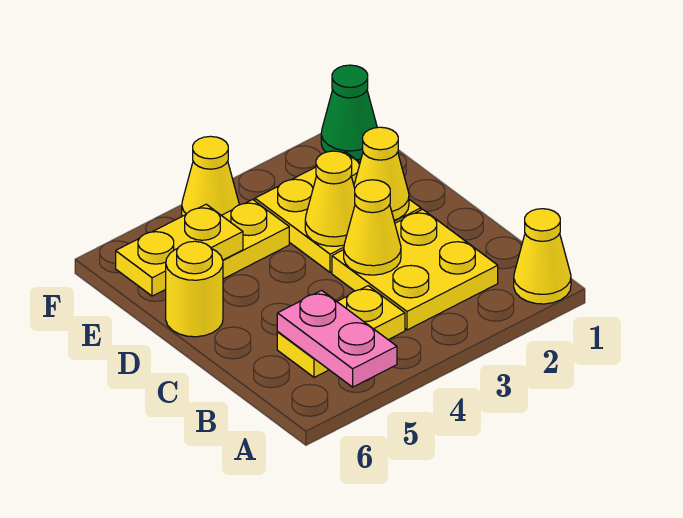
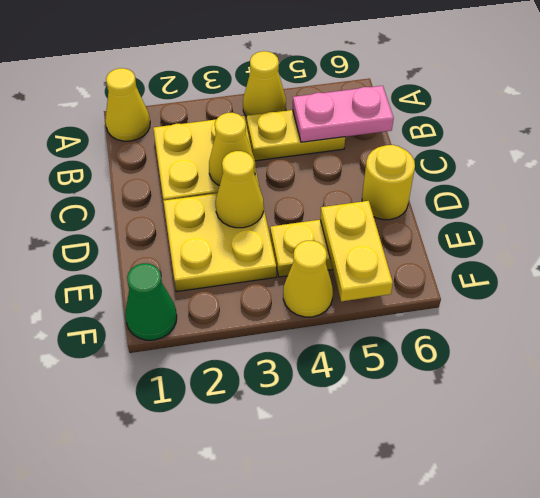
pink plate A5:B5 level 2 -> pink plate B5:B6 level 2
yellow cone D2 level 2 -> yellow cone A4 level 1
yellow plate E5:E6 level 2 -> yellow plate E5:F5 level 2

